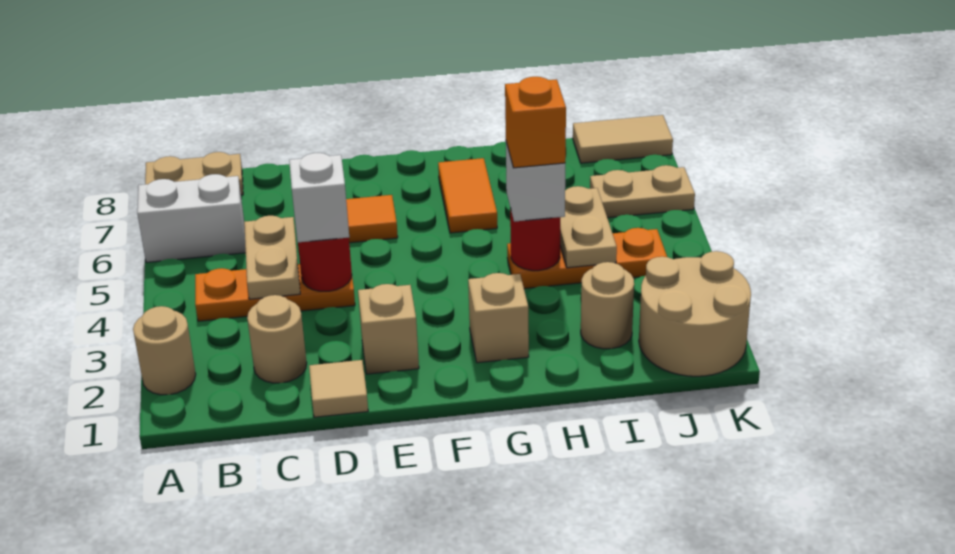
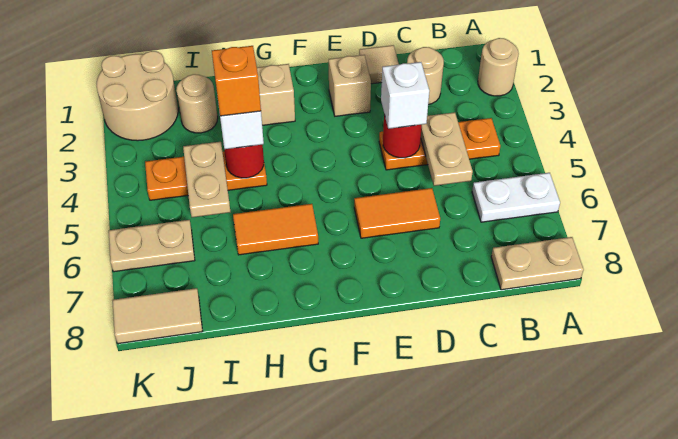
white brick A6:B6 level 1 -> white plate A6:B6 level 1
orange tile G6:G7 level 1 -> orange tile G6:H6 level 1

